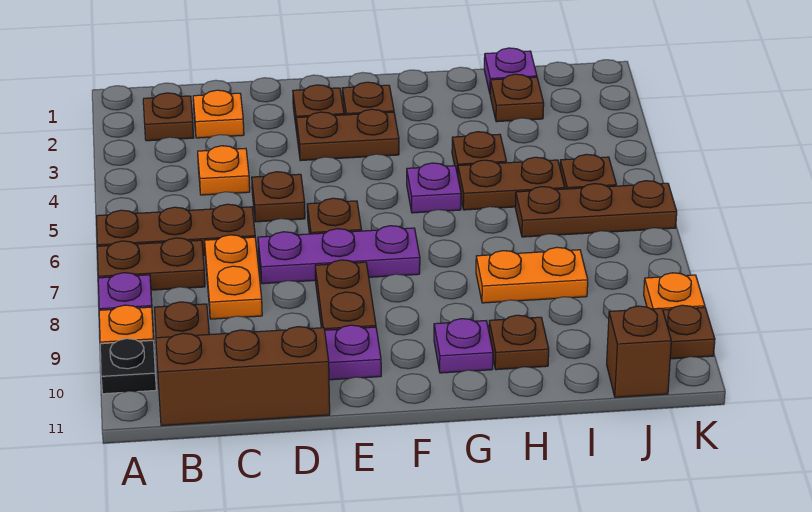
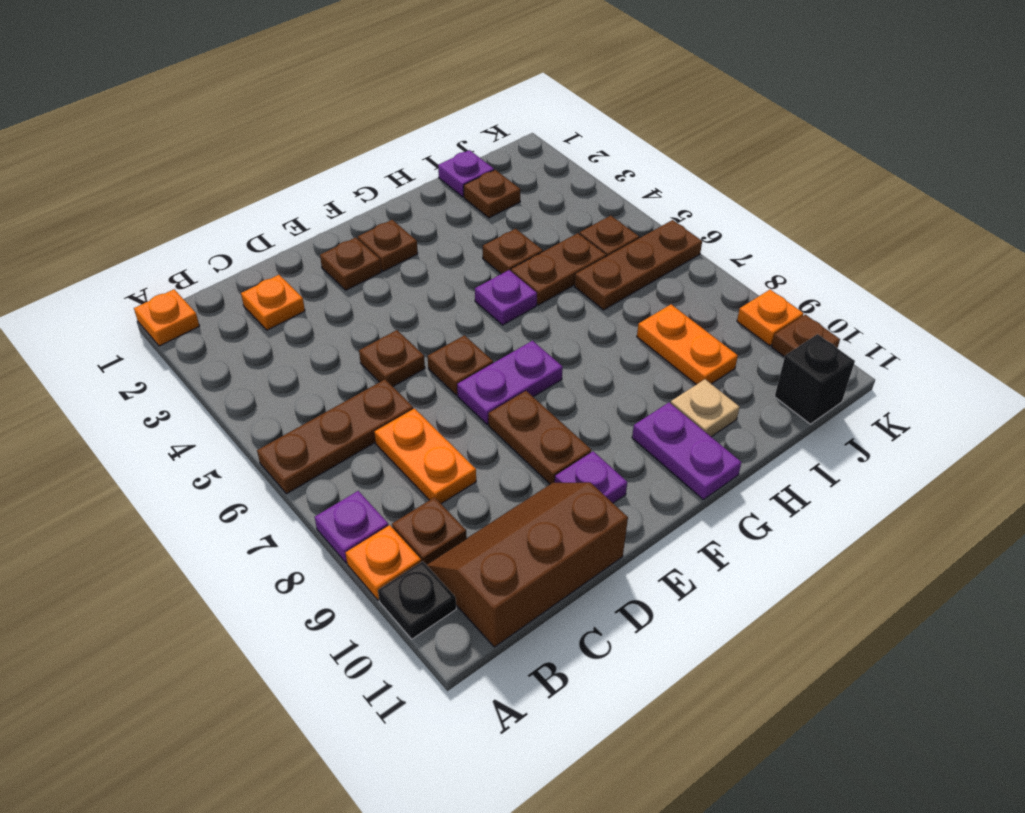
brown plate A7:B7 level 1 -> none
brown plate B2 level 1 -> none
orange plate C4 level 1 -> orange plate A1 level 1
purple plate D7:F7 level 1 -> purple plate E7:F7 level 1
brown plate E3:F3 level 1 -> none
purple plate G10 level 1 -> purple plate G10:G11 level 1
orange plate H8:I8 level 1 -> orange plate I8:I9 level 1
brown plate H10 level 1 -> tan plate H10 level 1
brown brick J11 level 1 -> black brick J11 level 1

